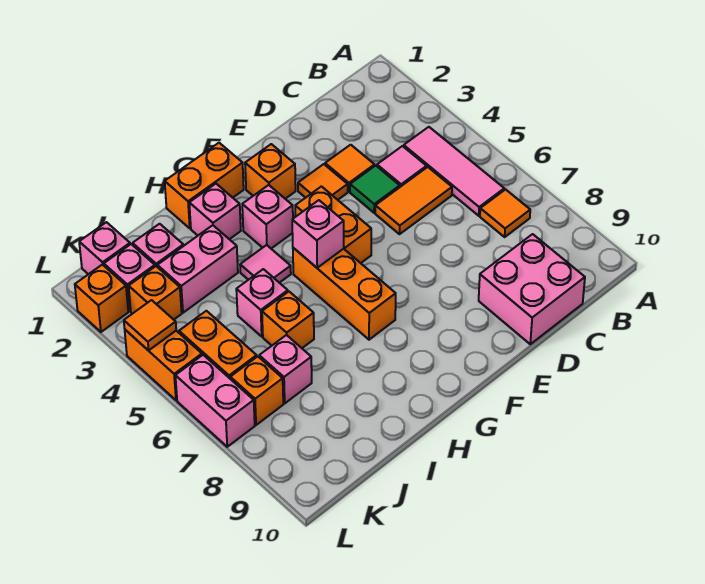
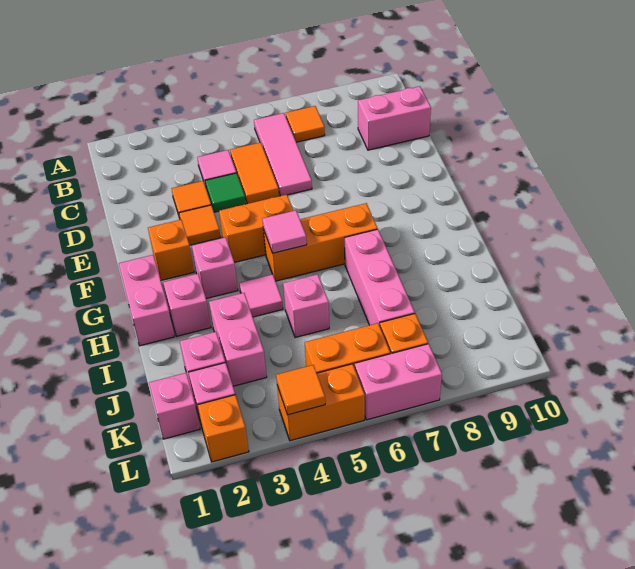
pink tile B4:B6 level 1 -> pink tile B6:D6 level 1
pink brick C9:D10 level 1 -> pink brick C9:C10 level 1
orange brick G1:H1 level 1 -> pink brick G1:H1 level 1
pink brick G5 level 2 -> pink tile G5 level 2
orange brick I6 level 1 -> none
pink brick J7 level 1 -> pink brick H7:J7 level 1
orange brick K3 level 1 -> none

